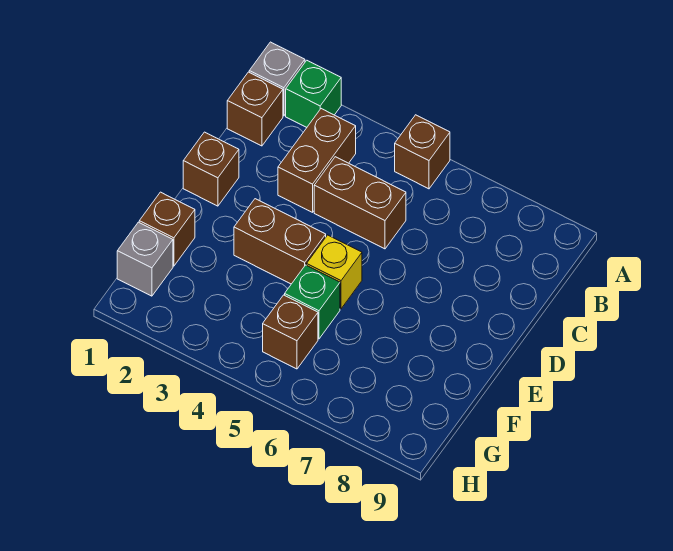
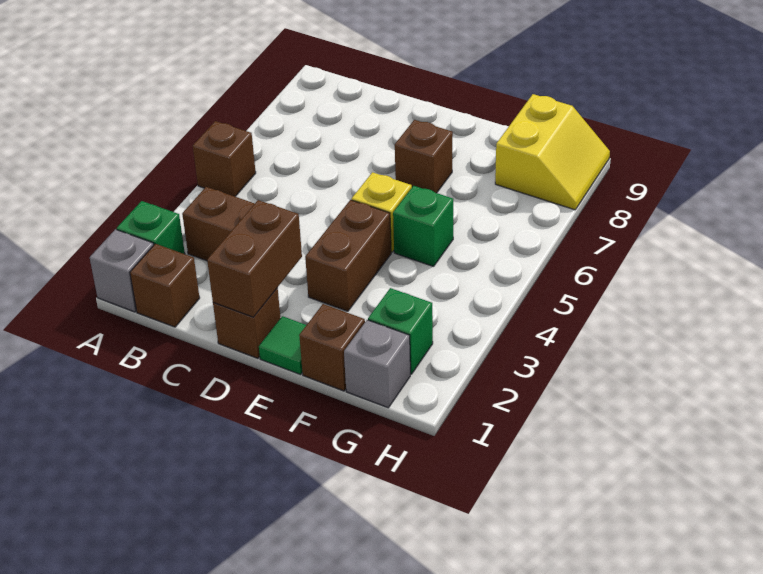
brown brick C4:C5 level 1 -> brown brick D1:D2 level 2
none -> green tile E1 level 1
none -> green brick G2 level 1
brown brick G5 level 1 -> brown brick E7 level 1
none -> yellow slope G8:H9 level 1 top G

